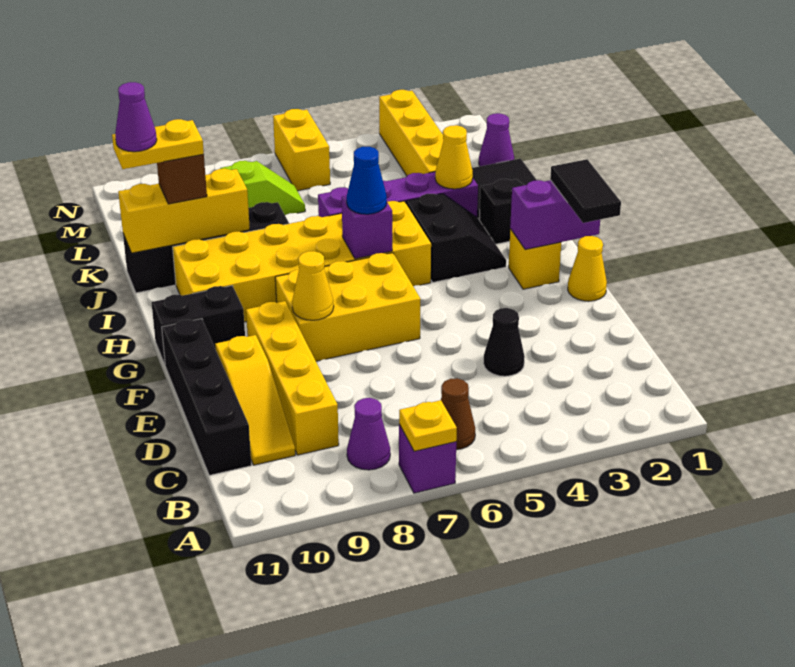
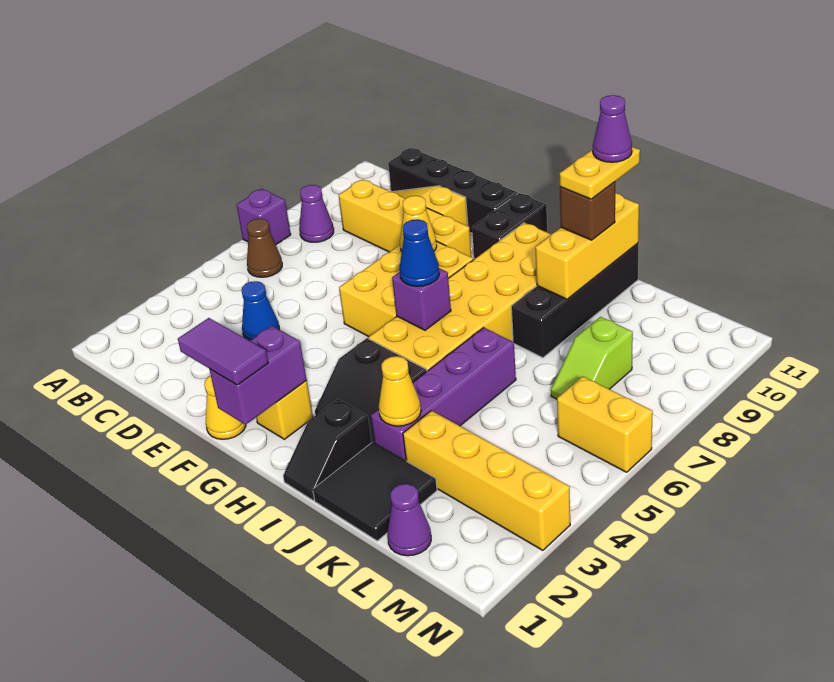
yellow plate A7 level 2 -> none
black cone D4 level 1 -> blue cone D4 level 1
black tile F1:G1 level 3 -> purple tile F1:G1 level 3

